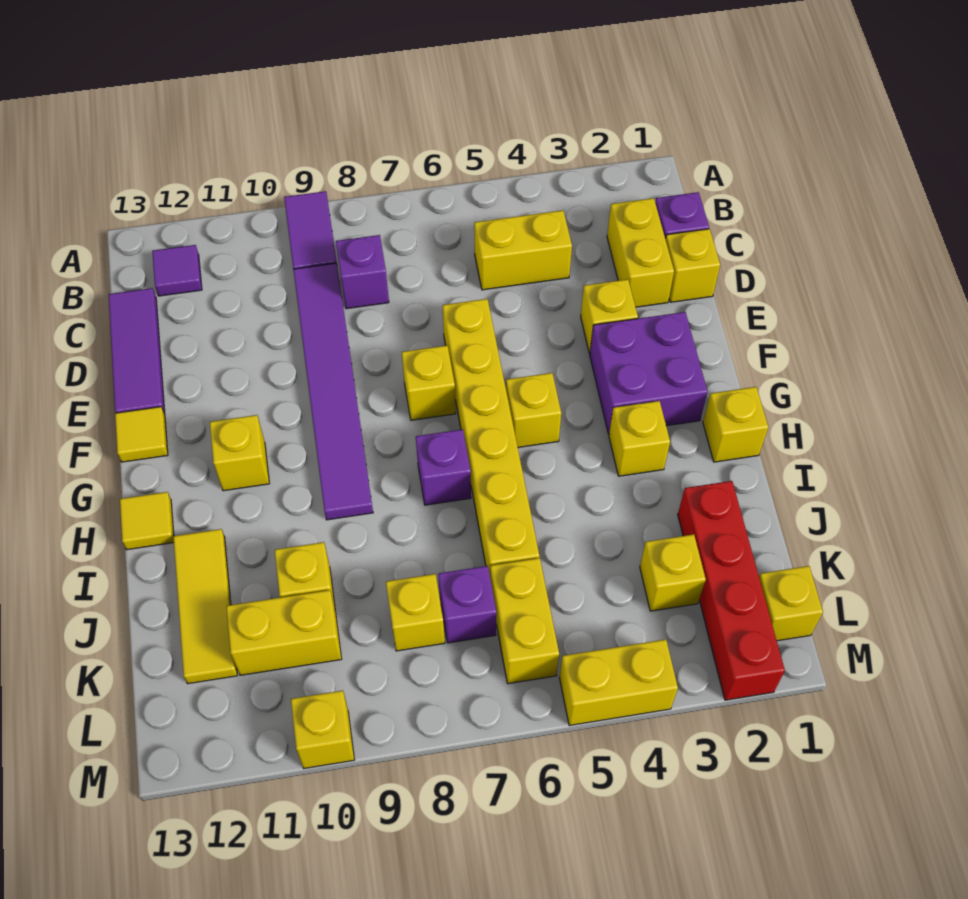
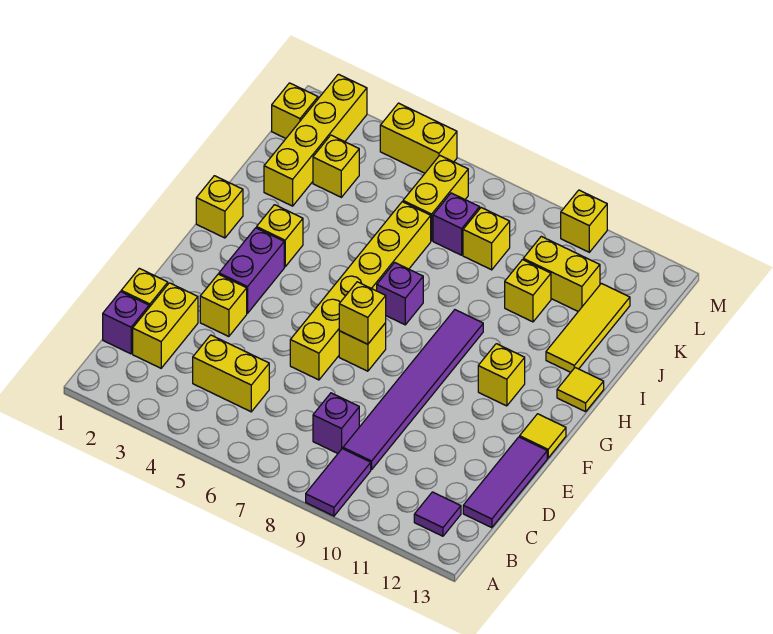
purple brick F2:G3 level 1 -> purple brick F3:G3 level 1
yellow brick G5 level 1 -> yellow brick F7 level 2
red brick J2:M2 level 1 -> yellow brick J2:M2 level 1

